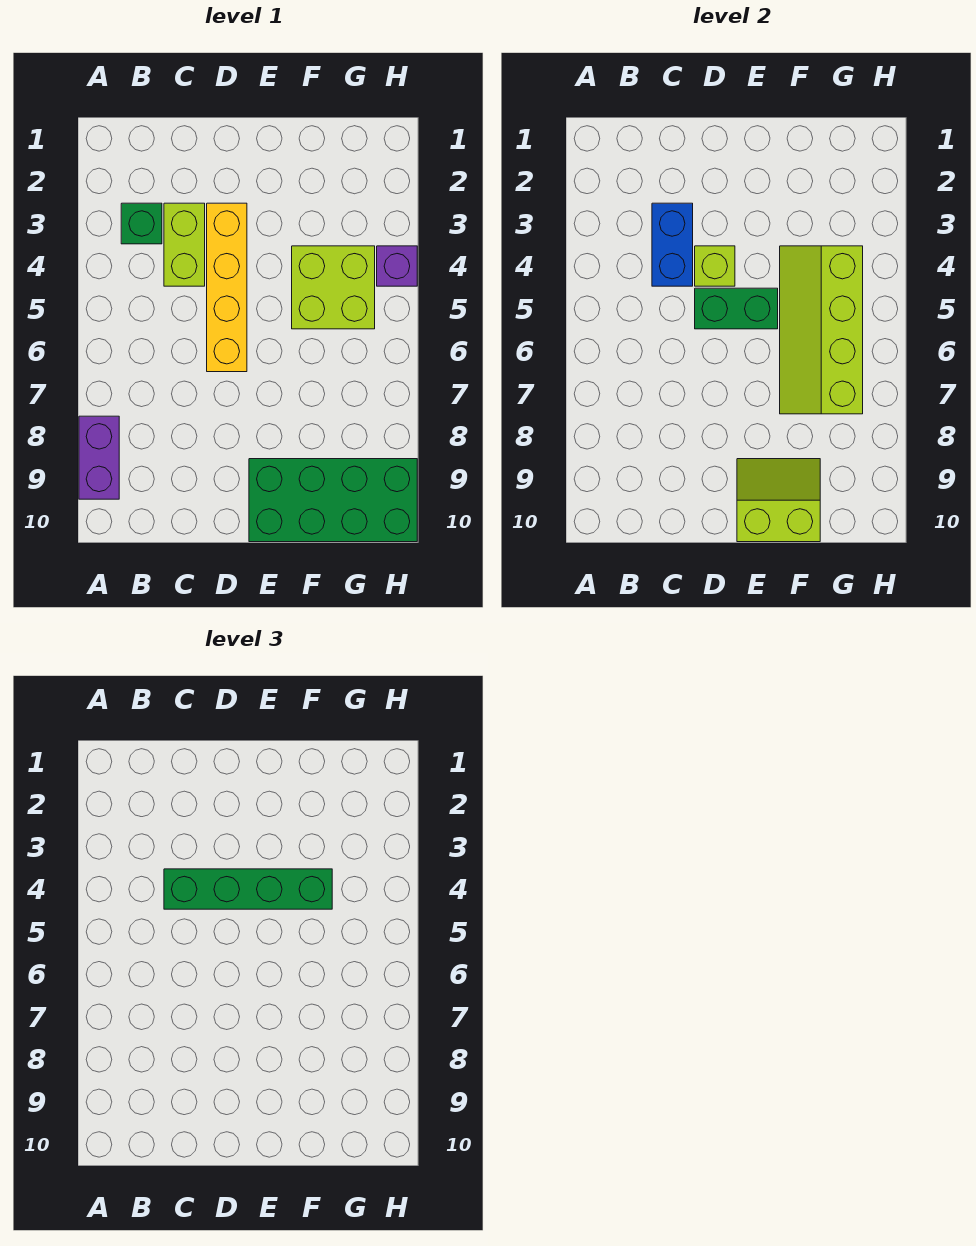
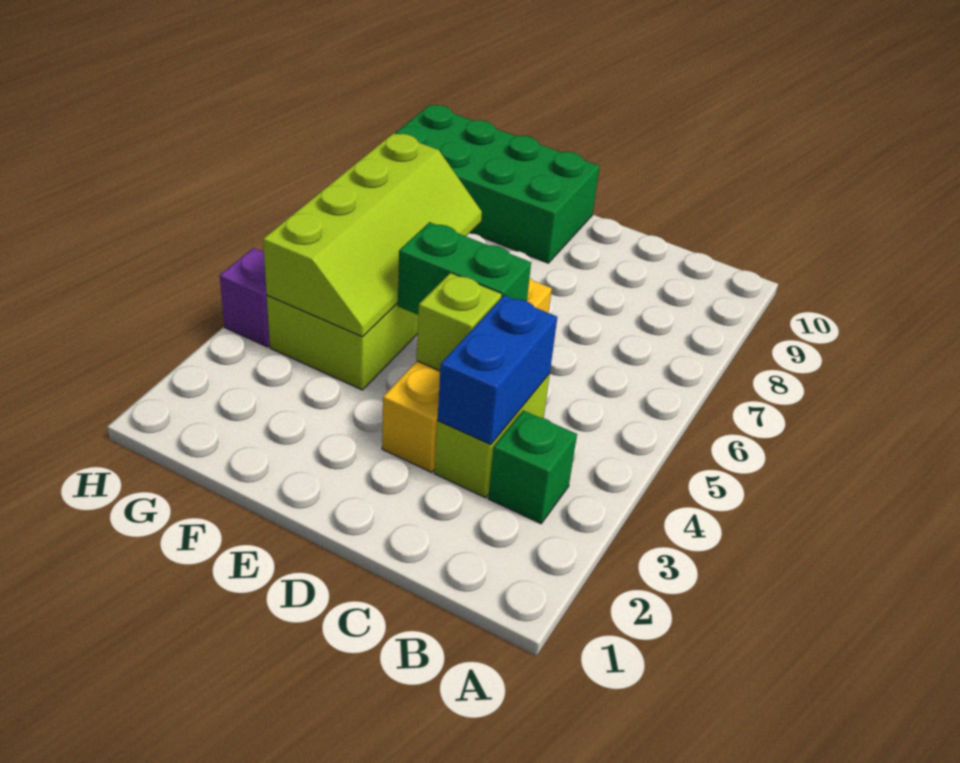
purple brick A8:A9 level 1 -> none
green brick C4:F4 level 3 -> none
lime slope E9:F10 level 2 top 10 -> none

